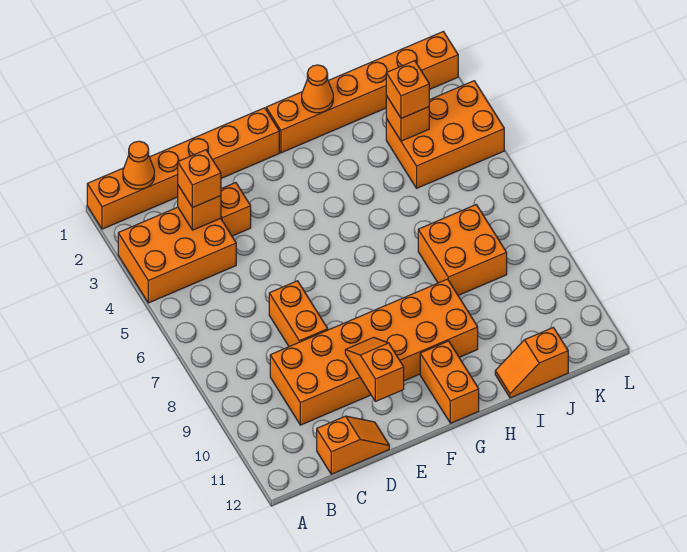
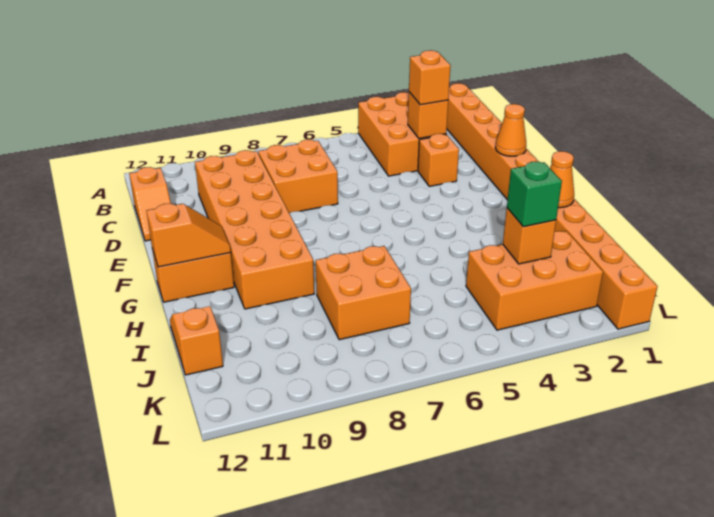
orange cone B1 level 2 -> orange cone E1 level 2
orange brick D7:D8 level 1 -> orange brick C7:D8 level 1
orange slope E10:E11 level 2 top 11 -> orange slope G11:G12 level 2 top 12
orange brick J3:L4 level 1 -> orange brick J2:K4 level 1
orange brick J3 level 3 -> green brick J3 level 3

